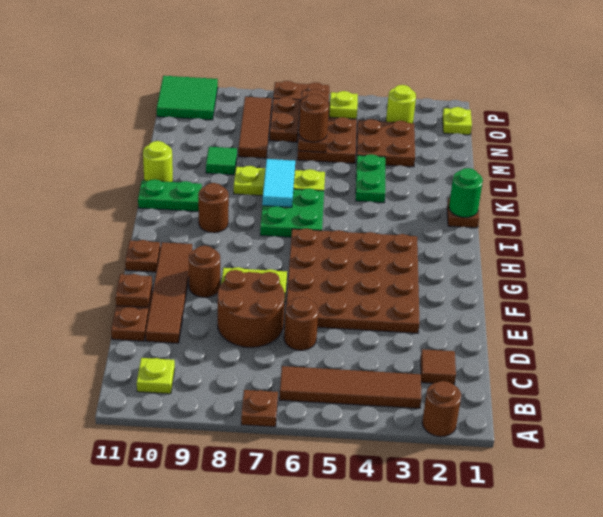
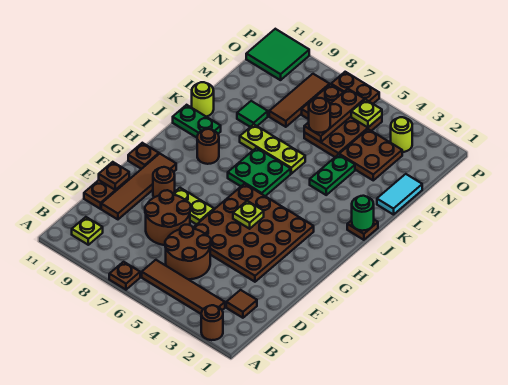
brown round brick D6 level 1 -> brown round brick C5:D6 level 1
cyan tile J7:K7 level 2 -> cyan tile L1:M1 level 1
lime plate O1 level 1 -> lime plate G5 level 2

